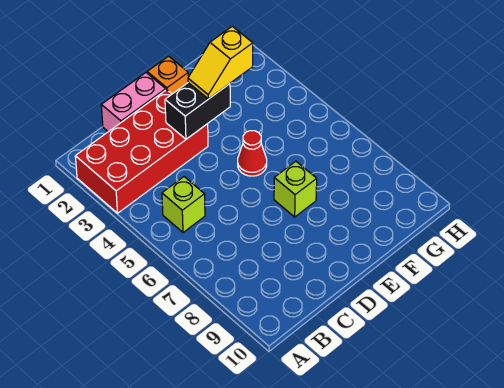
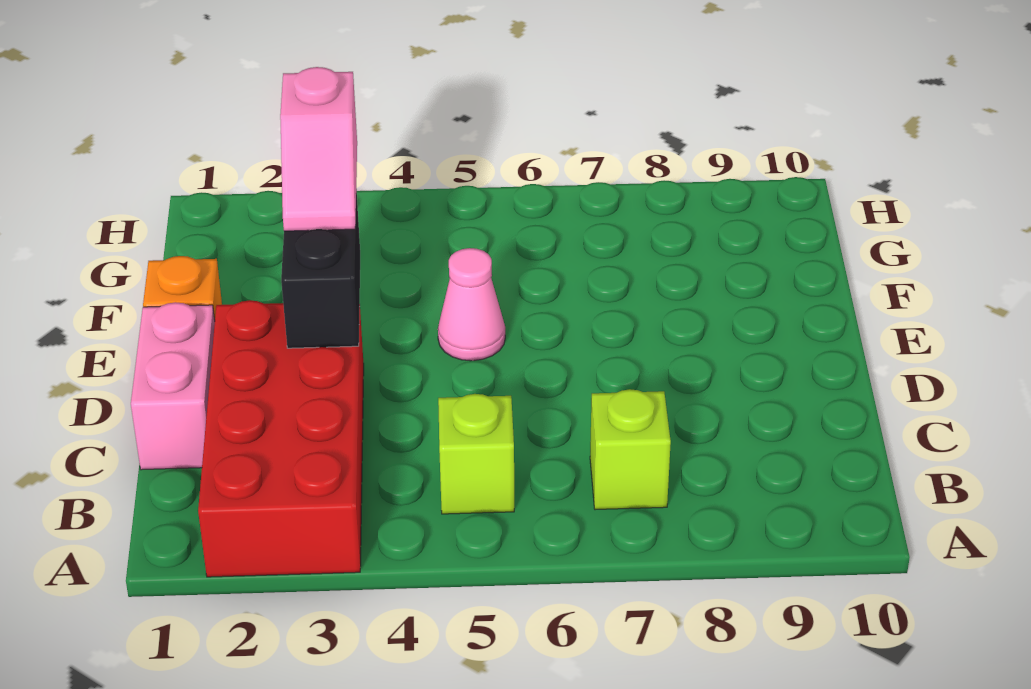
yellow slope E3:F3 level 3 top F -> pink slope E3:F3 level 3 top F
red cone E5 level 1 -> pink cone E5 level 1
lime brick E7 level 1 -> lime brick B7 level 1

